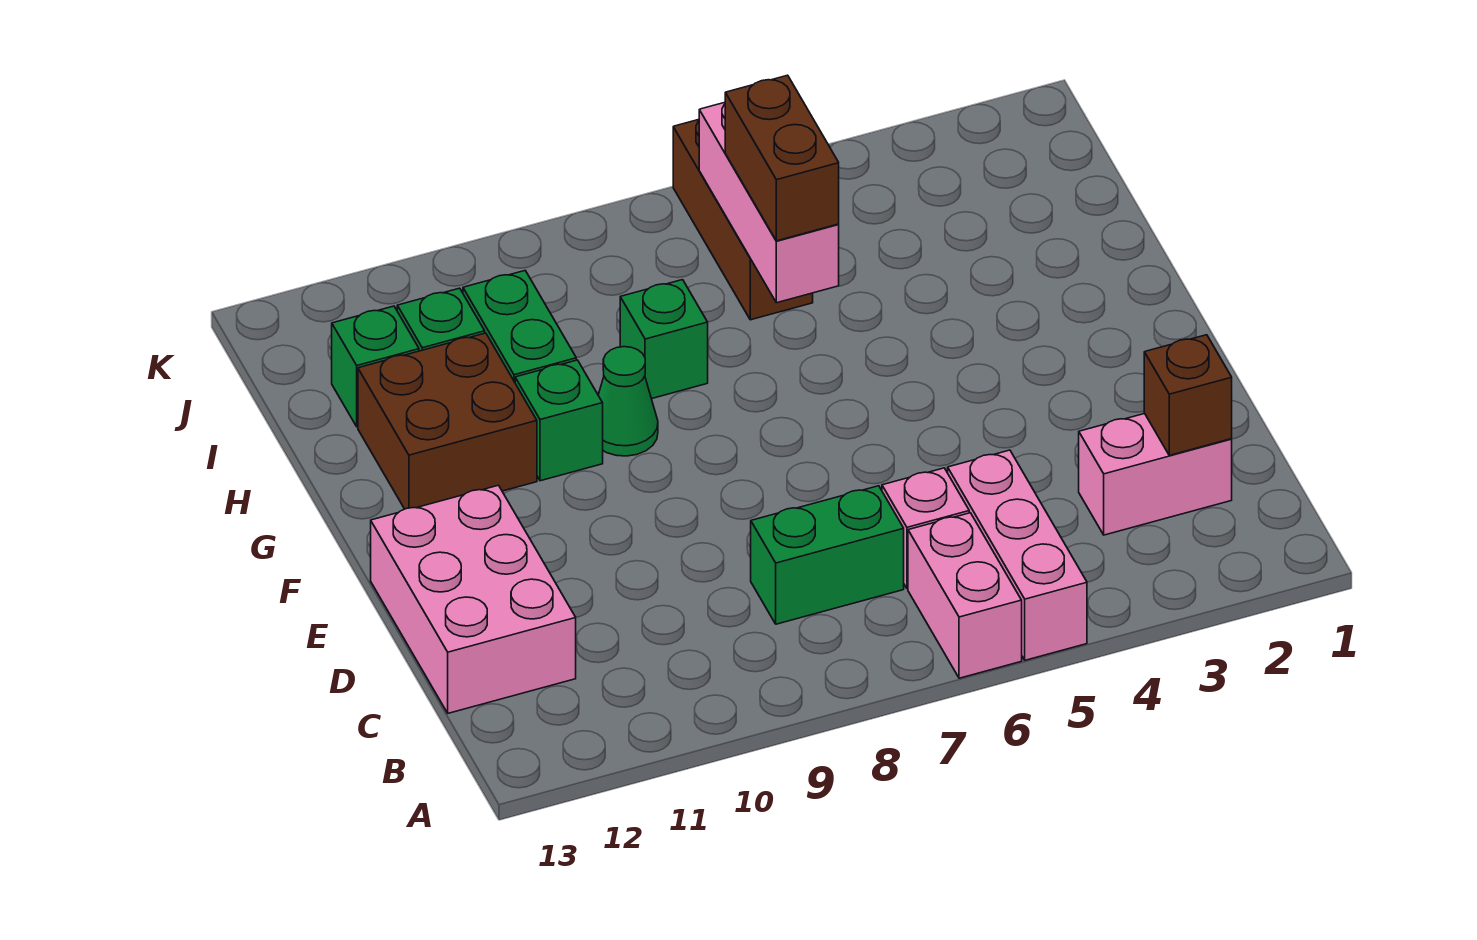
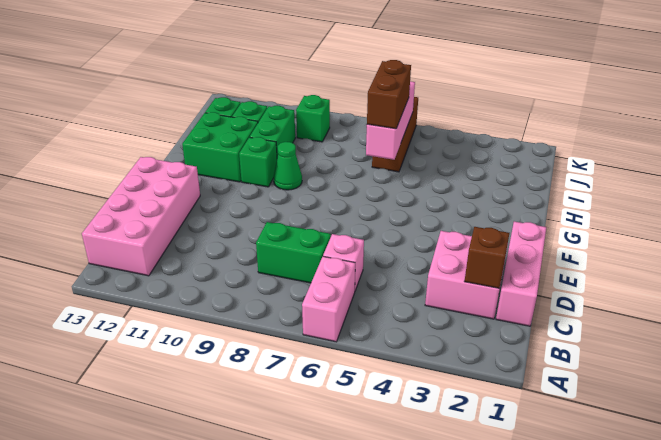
pink brick A5:C5 level 1 -> pink brick C1:E1 level 1
pink brick C2:C3 level 1 -> pink brick C2:D3 level 1
pink brick C12:E13 level 1 -> pink brick B12:E13 level 1
brown brick G11:H12 level 1 -> green brick G11:H12 level 1
green brick H8 level 1 -> green brick J9 level 1

